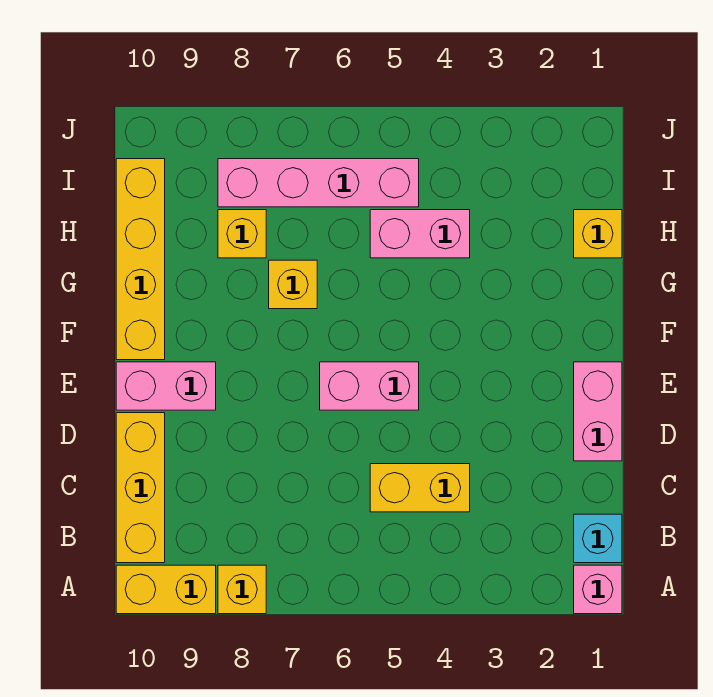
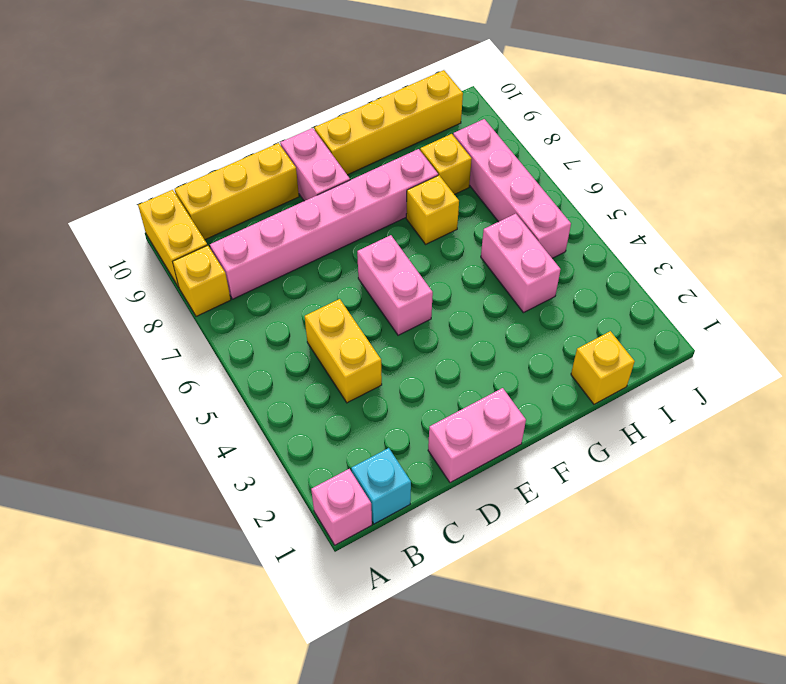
none -> pink brick B8:G8 level 1

